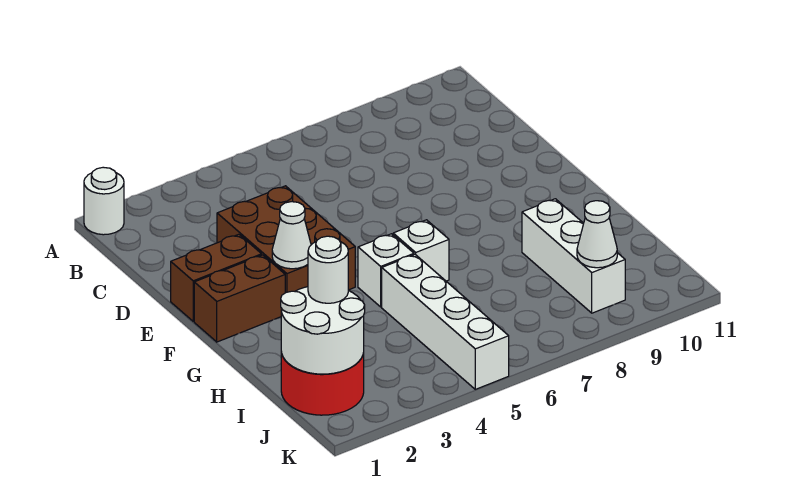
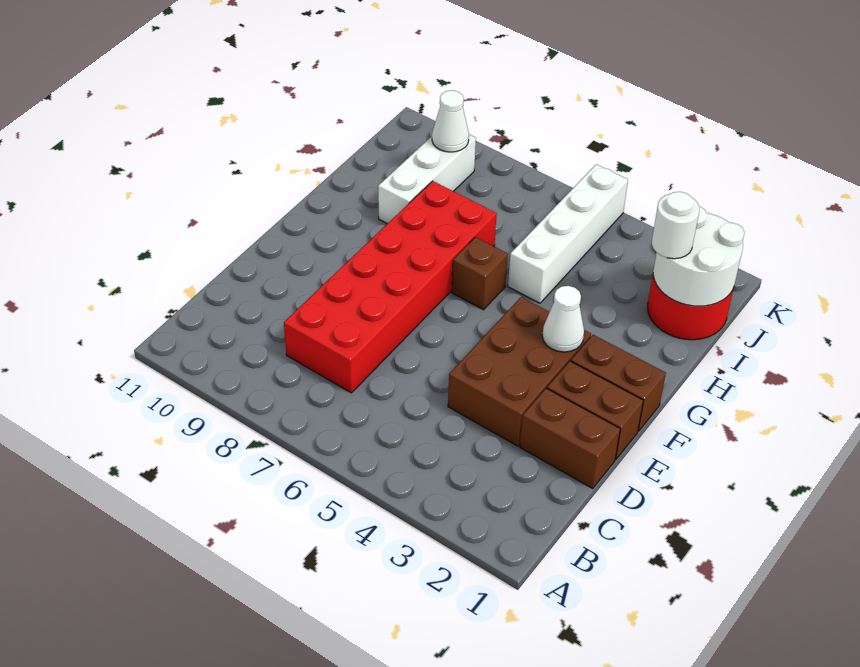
white round brick A1 level 1 -> none
none -> red brick C7:H8 level 1
none -> brown brick D1:D2 level 1
white brick G5 level 1 -> none
white brick G6 level 1 -> brown brick G6 level 1

